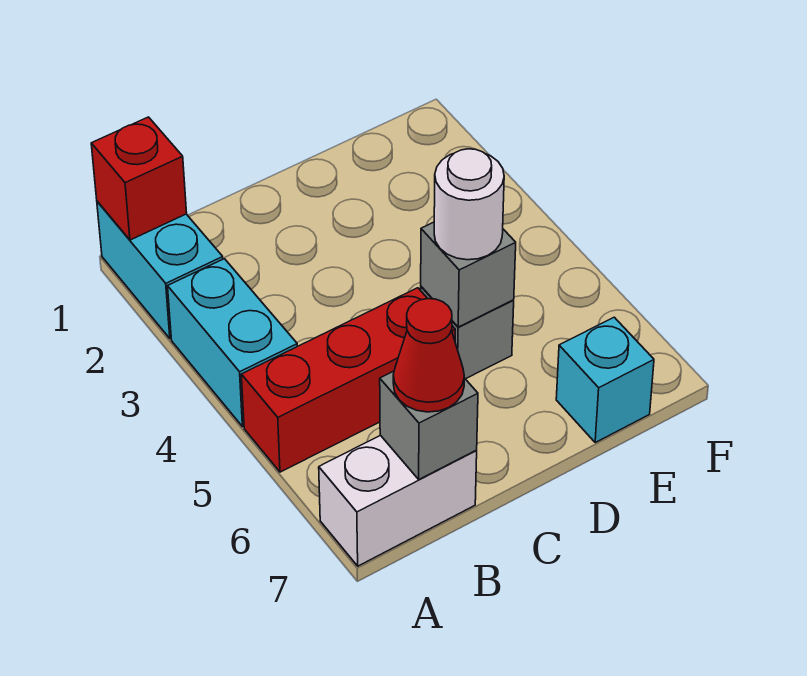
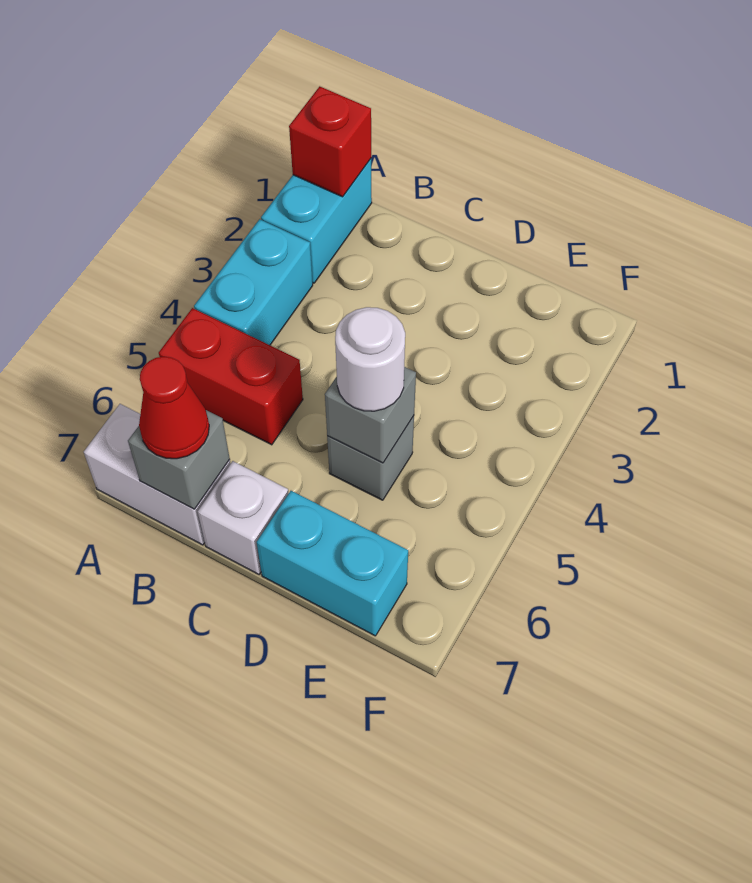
red brick A5:C5 level 1 -> red brick A5:B5 level 1
none -> white brick C7 level 1
cyan brick E7 level 1 -> cyan brick D7:E7 level 1

